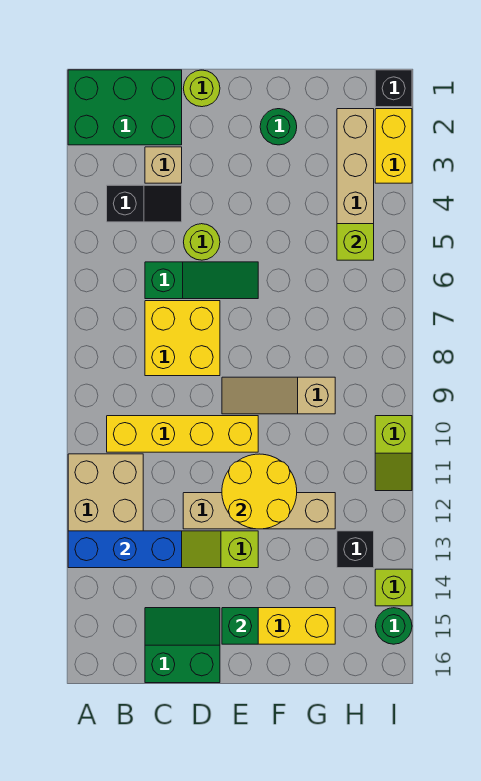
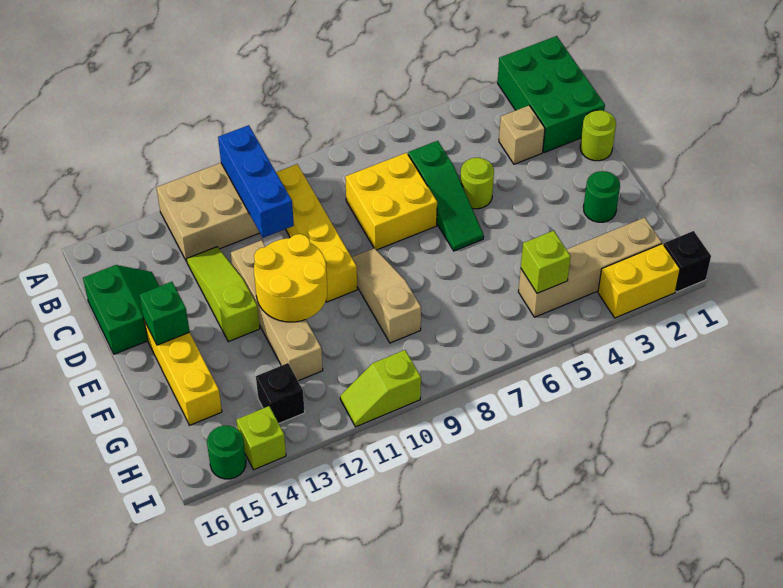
blue brick A13:C13 level 2 -> blue brick A11:C11 level 2
black slope B4:C4 level 1 top B -> none

